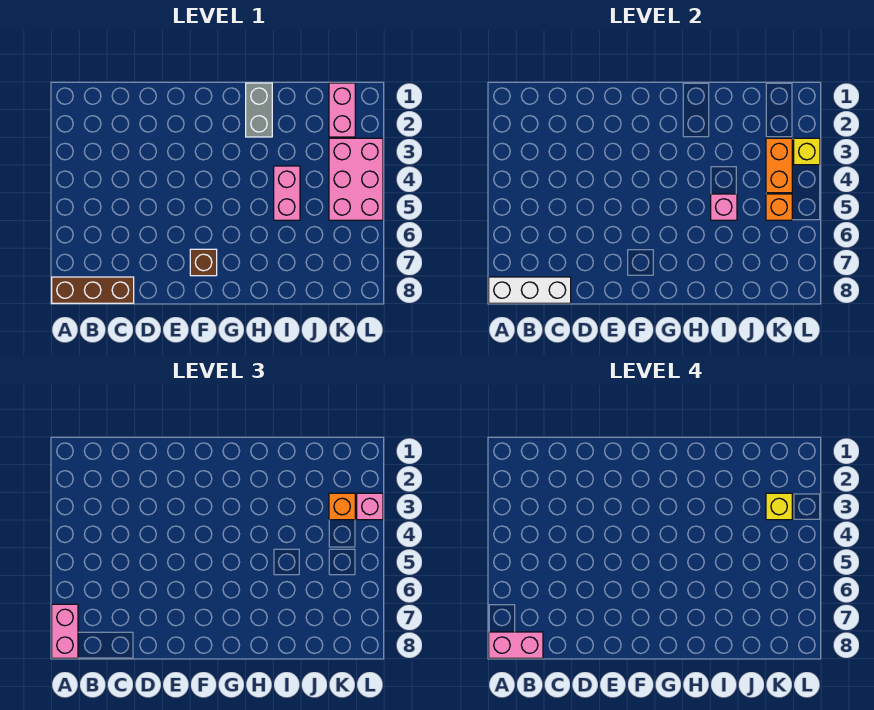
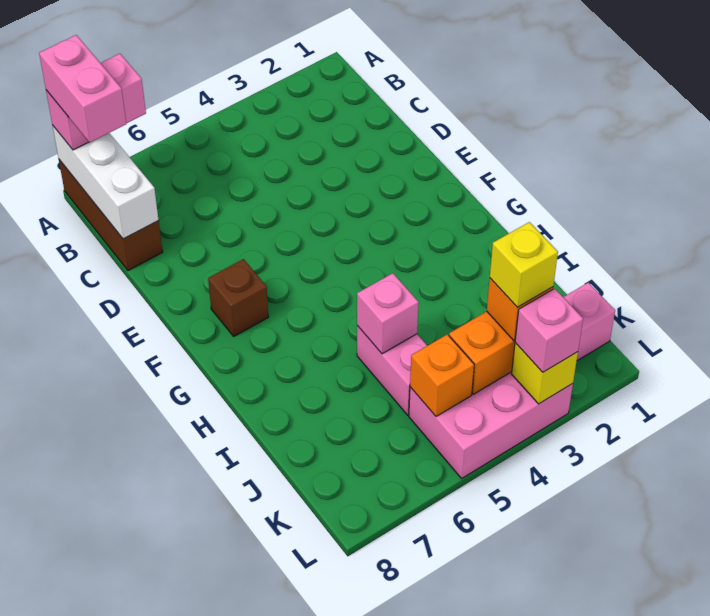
grey brick H1:H2 level 1 -> none
pink brick I4:I5 level 1 -> pink brick I5:J5 level 1

